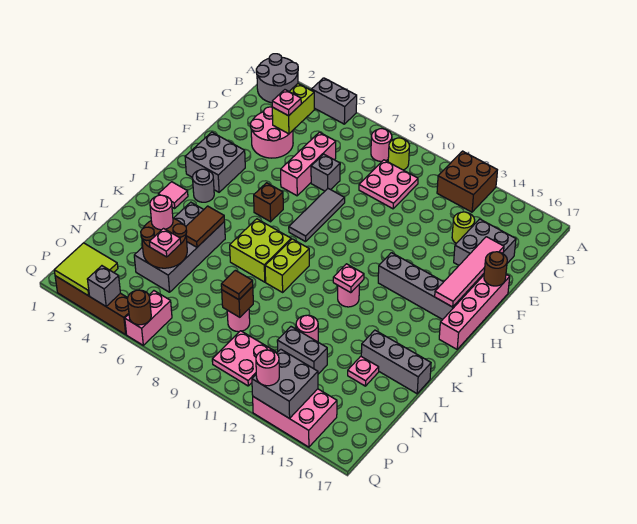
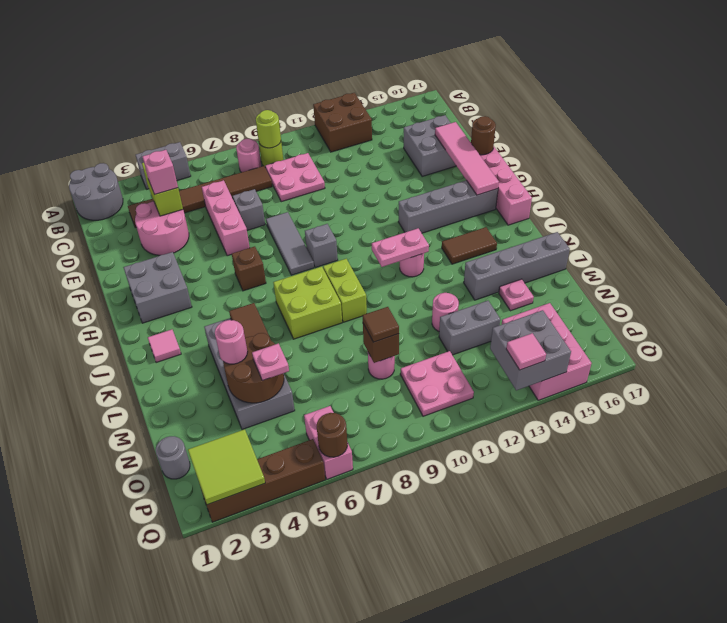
none -> brown tile C3:C8 level 1
pink plate D4 level 3 -> pink brick D4 level 3
lime round brick D14 level 1 -> lime round brick B9 level 2
grey round brick I3 level 1 -> grey round brick O1 level 1
pink plate J12 level 2 -> pink plate J11:J12 level 2
none -> brown tile J14:J15 level 1
grey brick L15:L17 level 1 -> grey brick L14:L17 level 1
pink brick P13:Q15 level 1 -> pink brick O14:Q15 level 1
grey brick Q4 level 2 -> grey brick H9 level 1
pink round brick Q13 level 3 -> pink tile Q13 level 3

